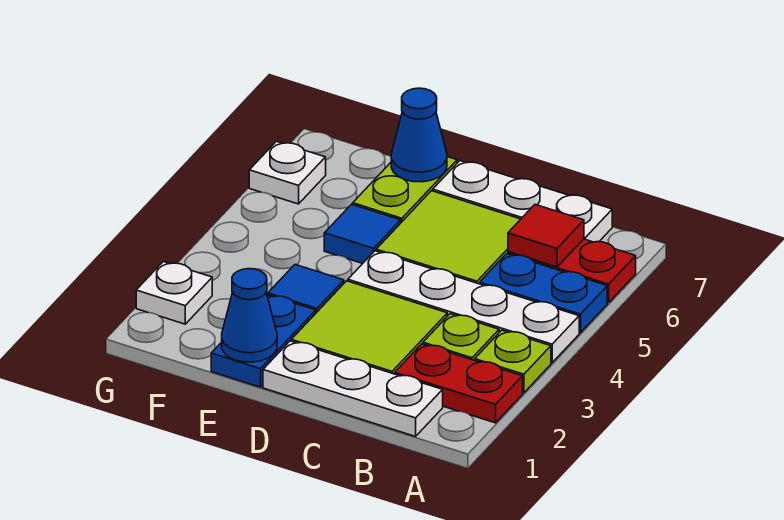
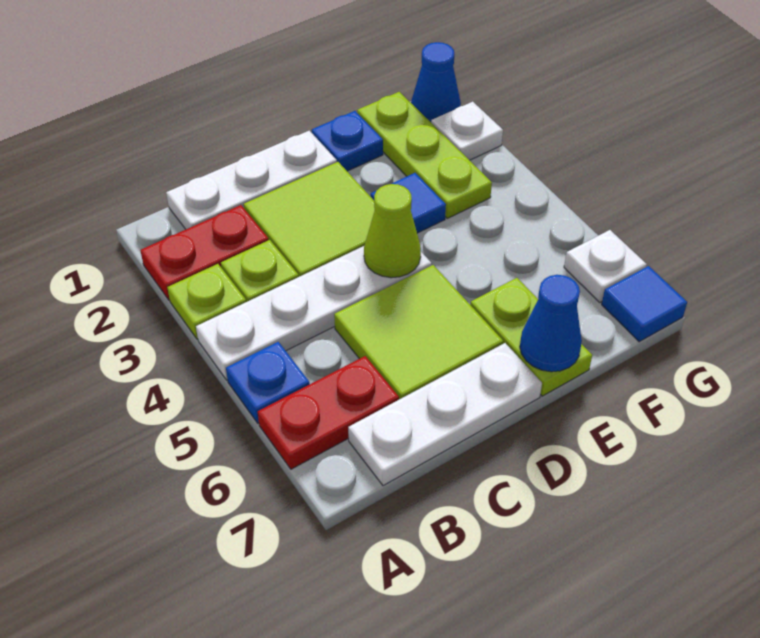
blue plate A5:B5 level 1 -> blue plate A5 level 1
red tile B6 level 2 -> none
none -> lime cone D4 level 2
blue plate E1:E2 level 1 -> blue plate E1 level 1
blue cone E1 level 2 -> blue cone G1 level 1
blue tile E5 level 1 -> blue tile G7 level 1
none -> lime plate F1:F3 level 1

